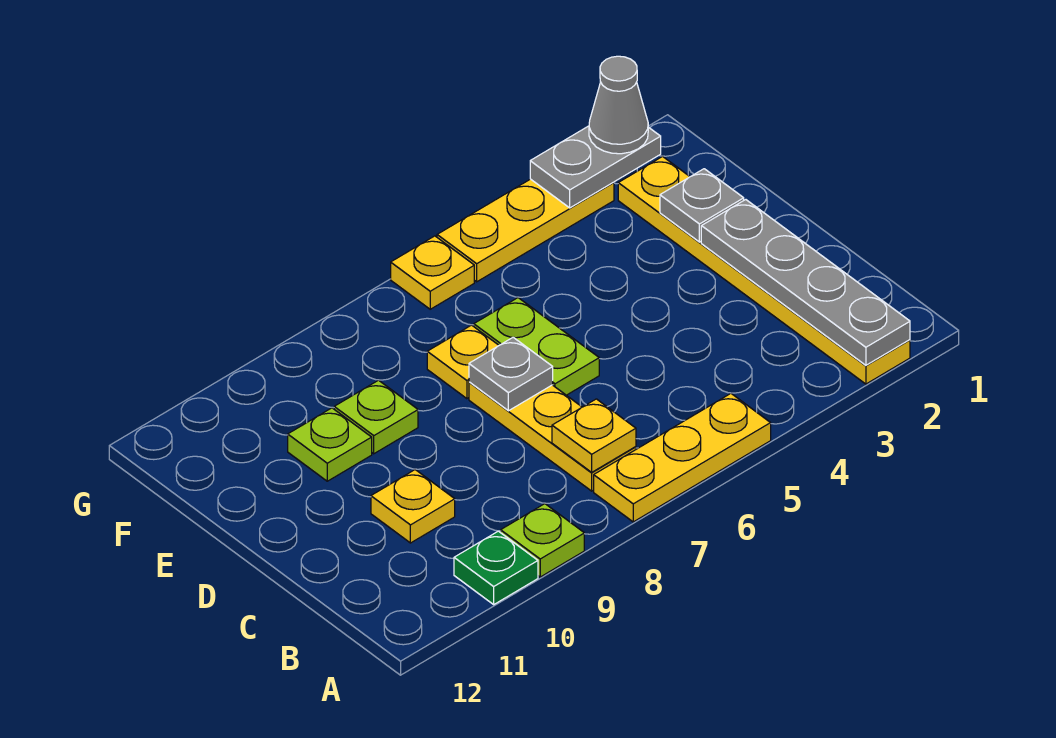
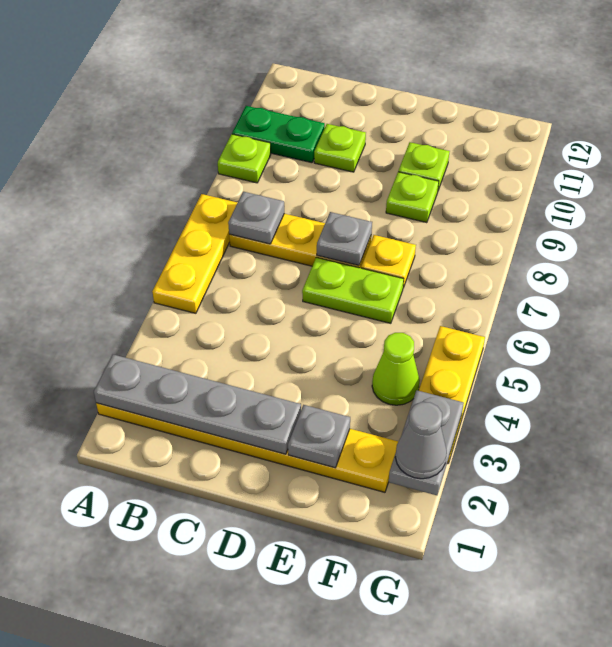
green plate A10 level 1 -> green plate A10:B10 level 1
yellow plate B7 level 2 -> grey plate B7 level 2
yellow plate C10 level 1 -> lime plate C10 level 1
none -> lime cone F4 level 1
yellow plate G6 level 1 -> none

